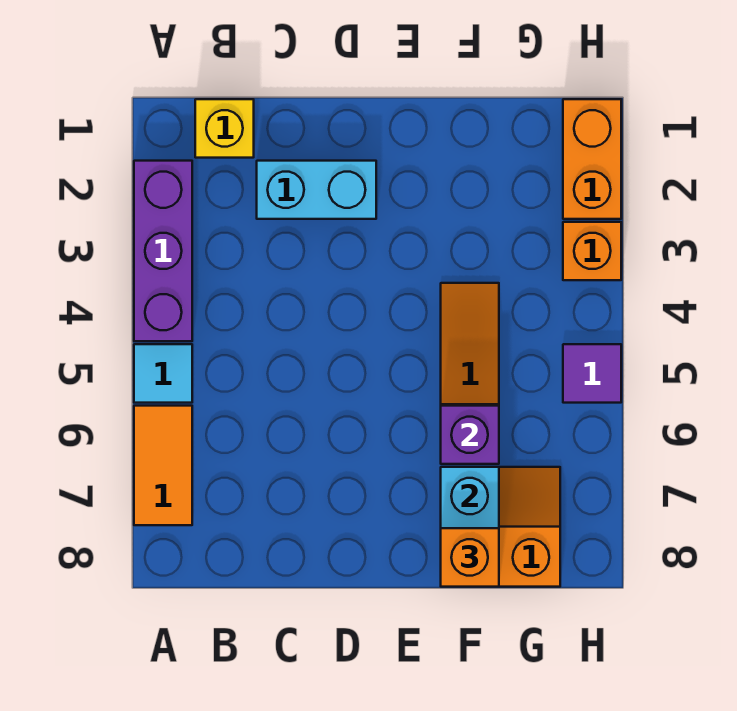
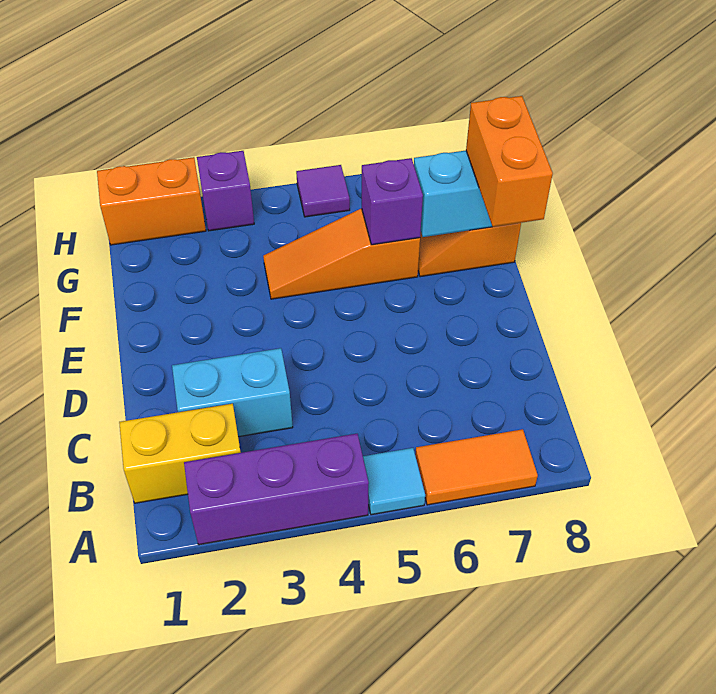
yellow brick B1 level 1 -> yellow brick B1:B2 level 1
cyan brick C2:D2 level 1 -> cyan brick C2:C3 level 1
orange brick F8 level 3 -> orange brick E8:F8 level 3
orange brick H3 level 1 -> purple brick H3 level 1

